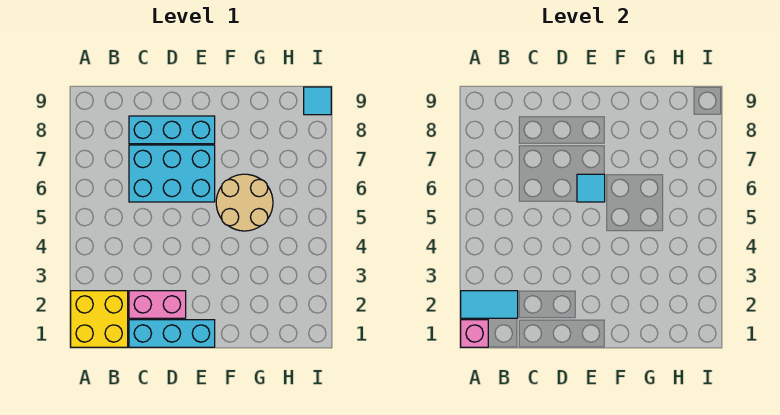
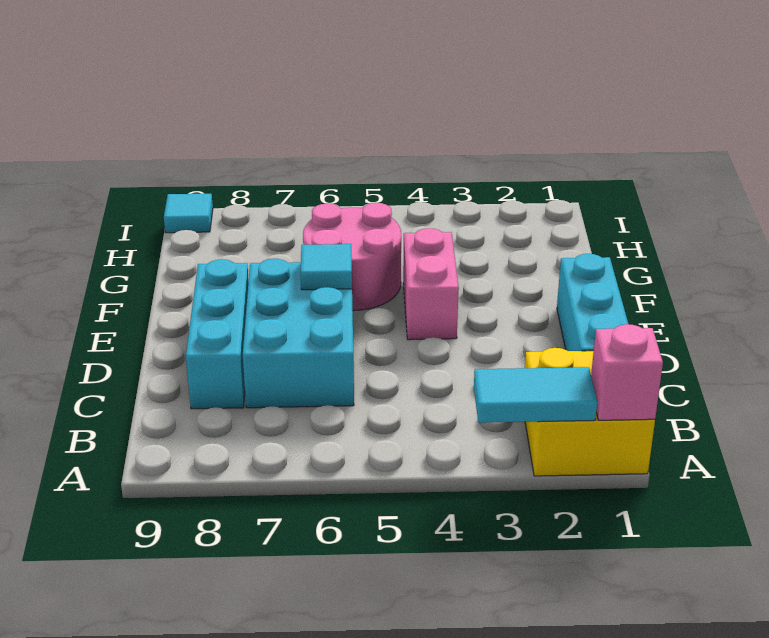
cyan tile A2:B2 level 2 -> cyan tile A2:A3 level 2
pink brick C2:D2 level 1 -> pink brick E4:F4 level 1
tan round brick F5:G6 level 1 -> pink round brick F5:G6 level 1

